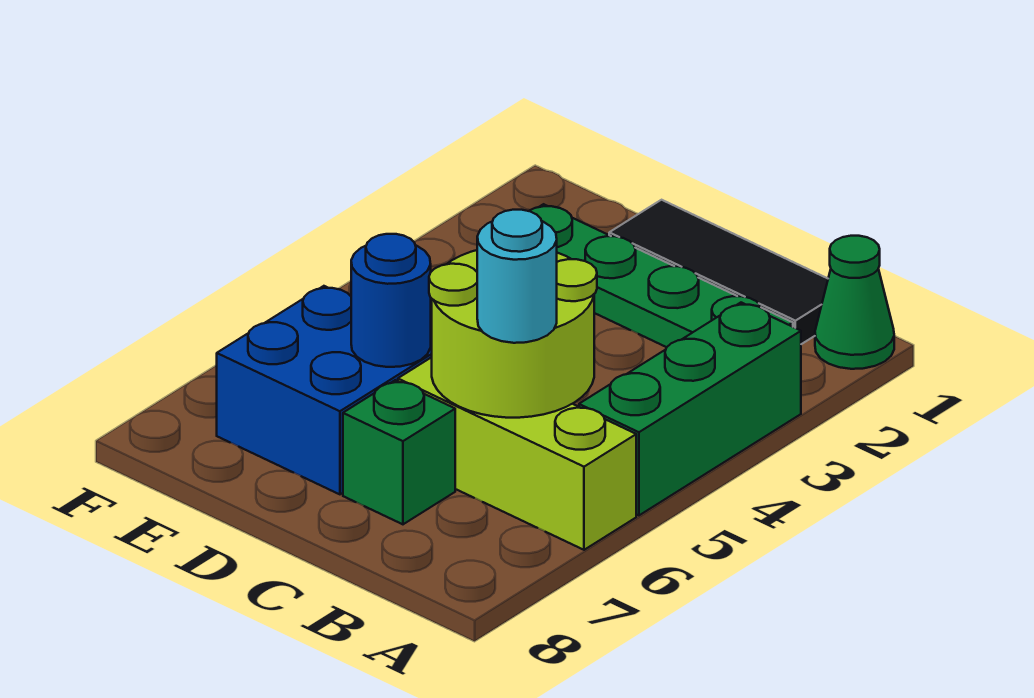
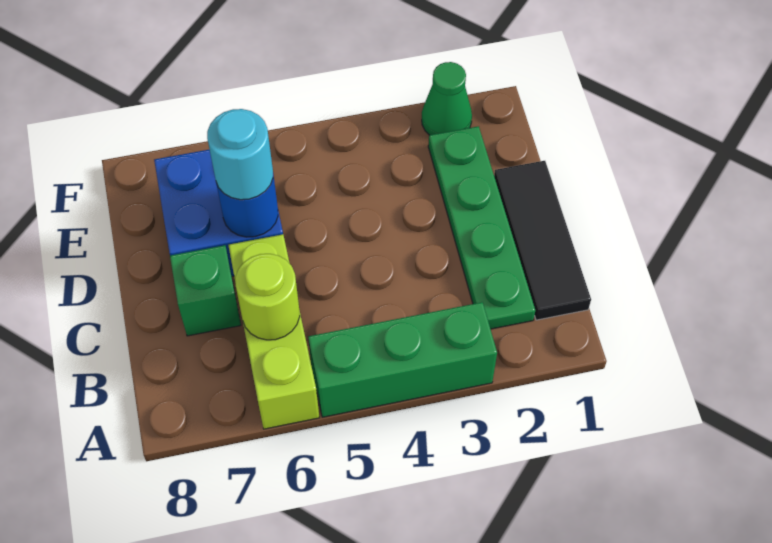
green cone A1 level 1 -> green cone F2 level 1
lime round brick B5:C6 level 2 -> lime round brick B6 level 2
cyan round brick B6 level 3 -> cyan round brick D6 level 3

